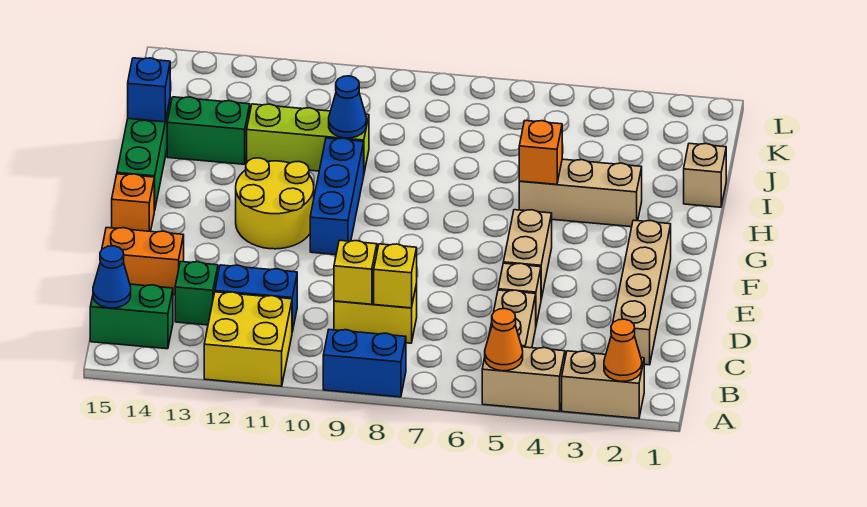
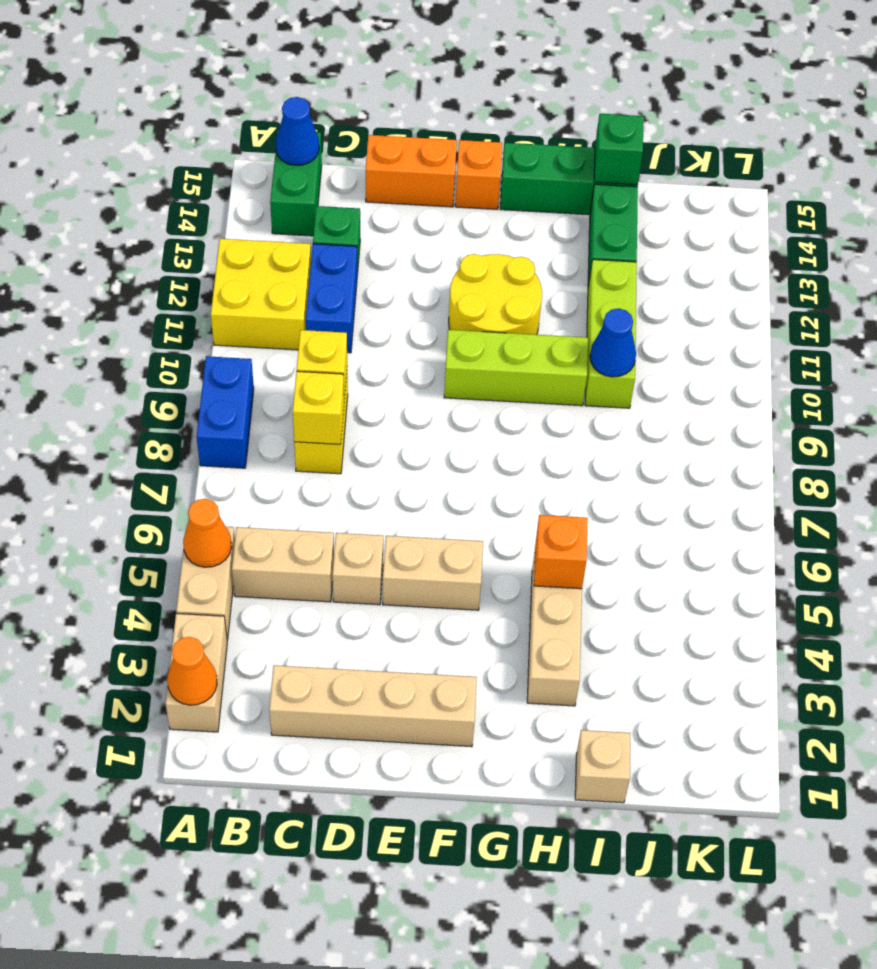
orange brick D14:D15 level 1 -> orange brick D15:E15 level 1
blue brick F10:H10 level 1 -> lime brick F10:H10 level 1
blue brick I15 level 2 -> green brick I15 level 2

